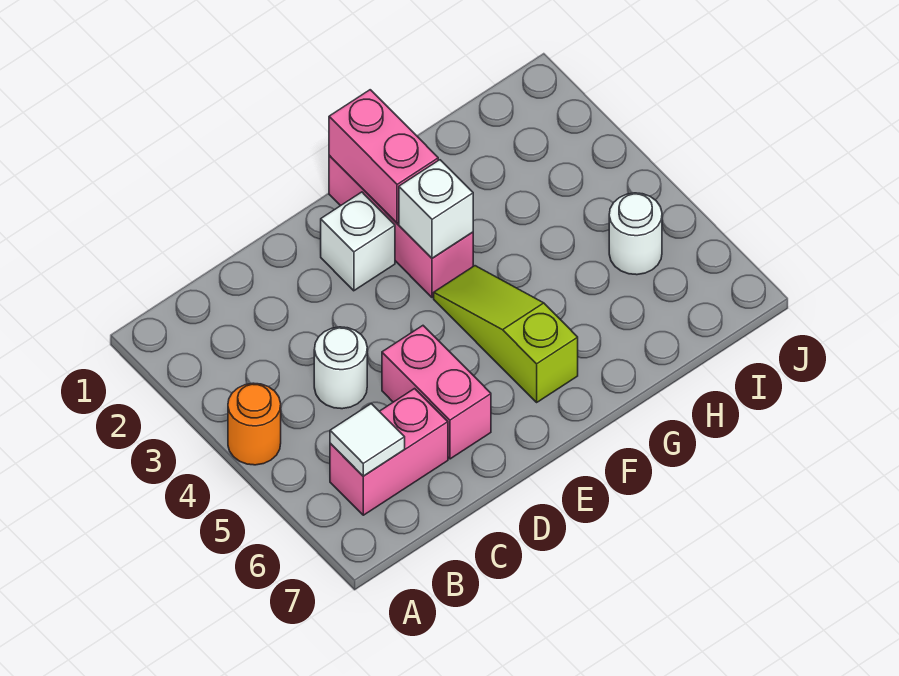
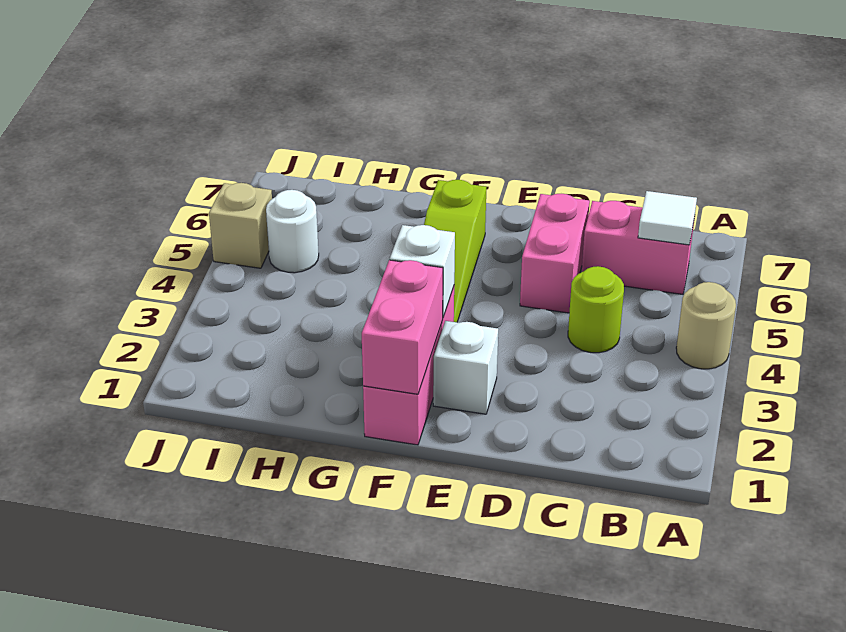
orange round brick A4 level 1 -> tan round brick A4 level 1
white round brick C4 level 1 -> lime round brick C4 level 1
none -> tan brick J5 level 1

